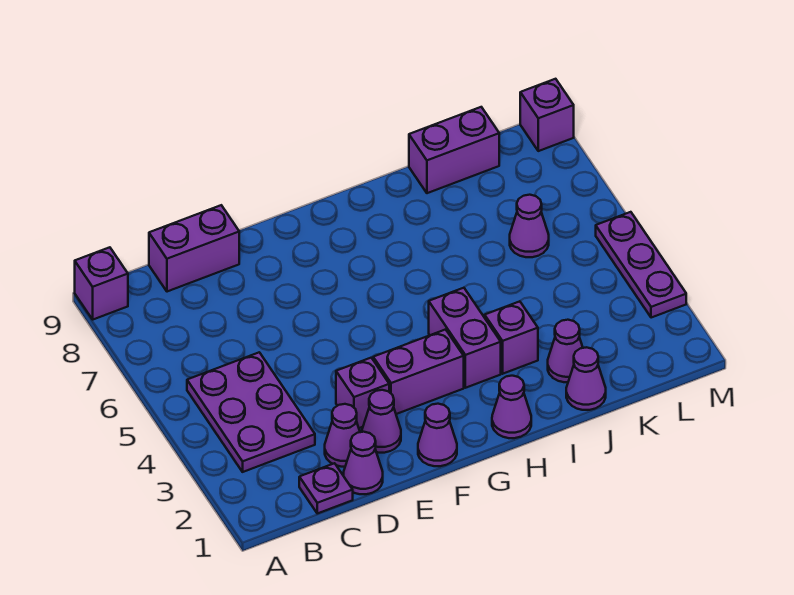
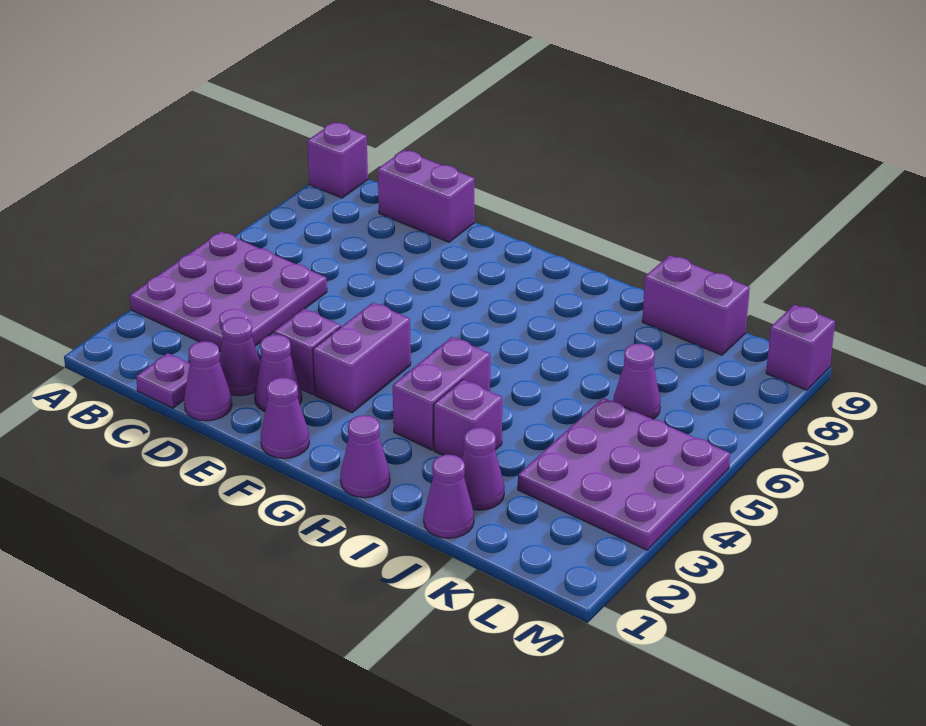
purple plate B3:C5 level 1 -> purple plate A3:C5 level 1
purple brick F3:G3 level 1 -> purple brick F3:F4 level 1
purple plate M3:M5 level 1 -> purple plate K3:M5 level 1

